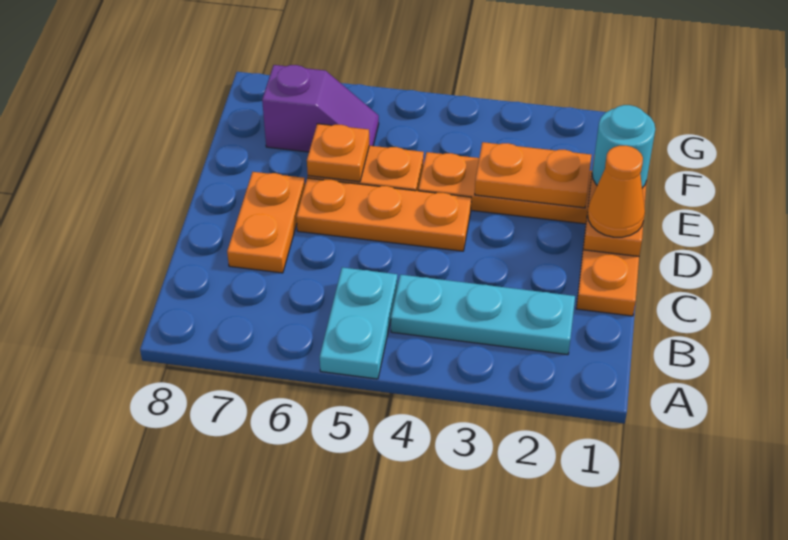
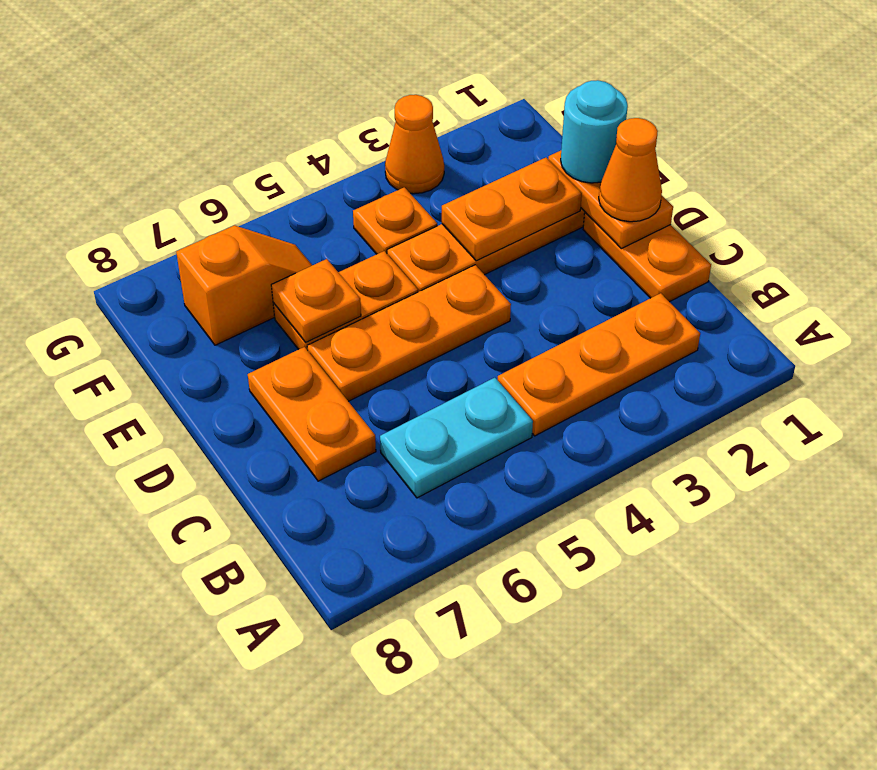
cyan plate A5:B5 level 1 -> cyan plate B5:B6 level 1
cyan plate B2:B4 level 1 -> orange plate B2:B4 level 1
none -> orange plate F4 level 1
purple slope F6:F7 level 1 top 7 -> orange slope F6:F7 level 1 top 7
none -> orange cone G3 level 1

